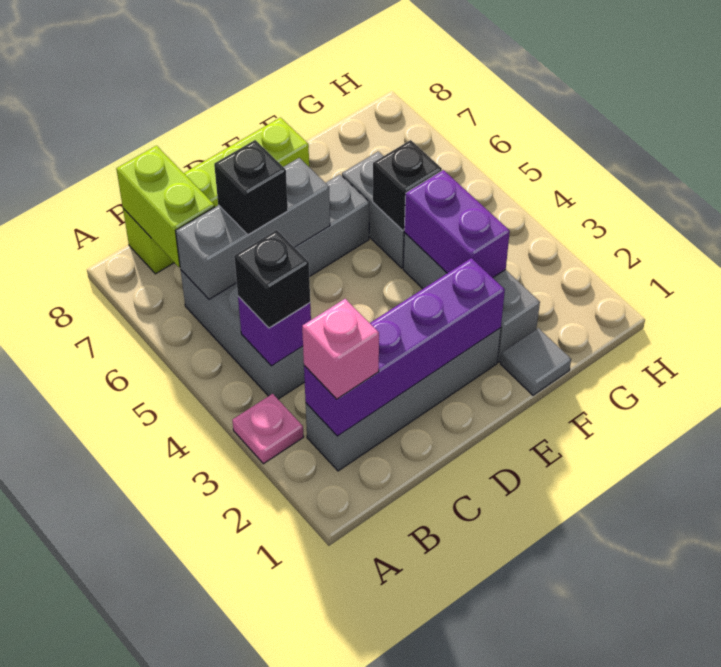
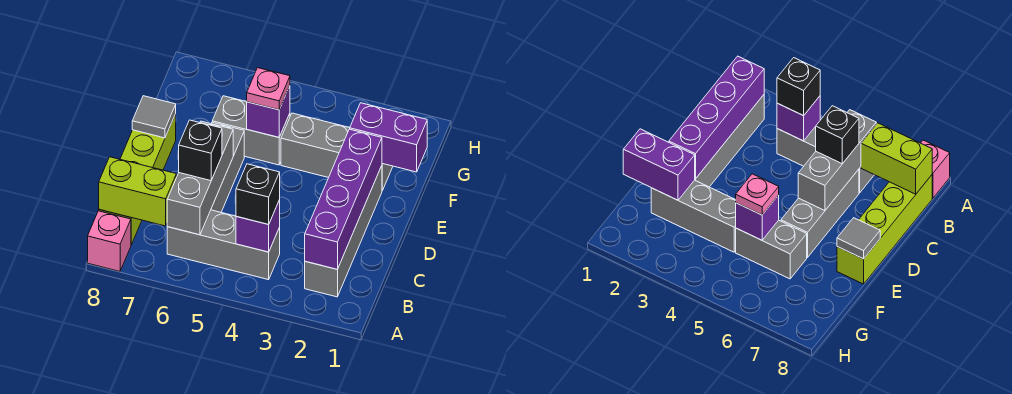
pink plate A3 level 1 -> pink plate F5 level 3
pink brick B2 level 3 -> pink brick A8 level 1
grey tile F1 level 1 -> grey tile E8 level 2
purple brick F3:F4 level 2 -> purple brick F1:F2 level 2
black brick F5 level 2 -> purple brick F5 level 2

